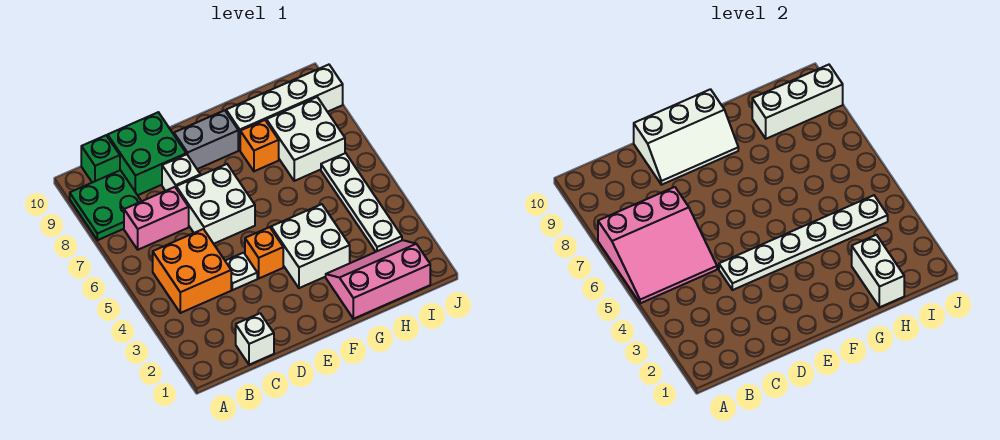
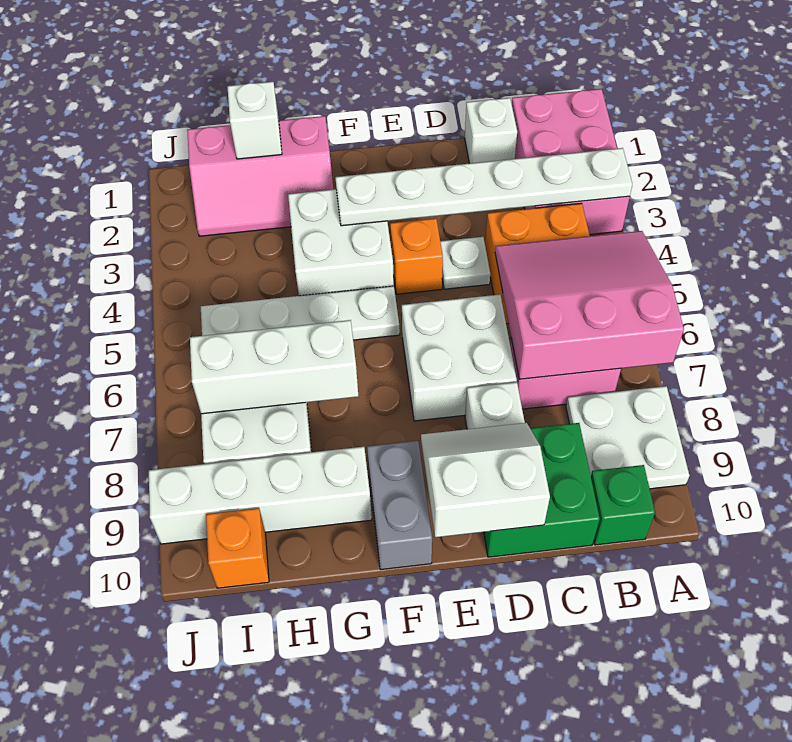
none -> pink brick A1:B3 level 1
green plate A8:B9 level 1 -> white plate A8:B9 level 1
white plate D4:I4 level 2 -> white plate A3:F3 level 2
white slope D9:F10 level 2 top 10 -> white slope D9:E10 level 2 top 10
grey brick E9:F9 level 1 -> grey brick F9:F10 level 1
orange brick G8 level 1 -> orange brick I10 level 1
white brick H1:H2 level 2 -> white brick H1 level 2
white brick H9:J9 level 2 -> white brick G7:I7 level 2
white plate I3:I6 level 1 -> white plate F5:I5 level 1

